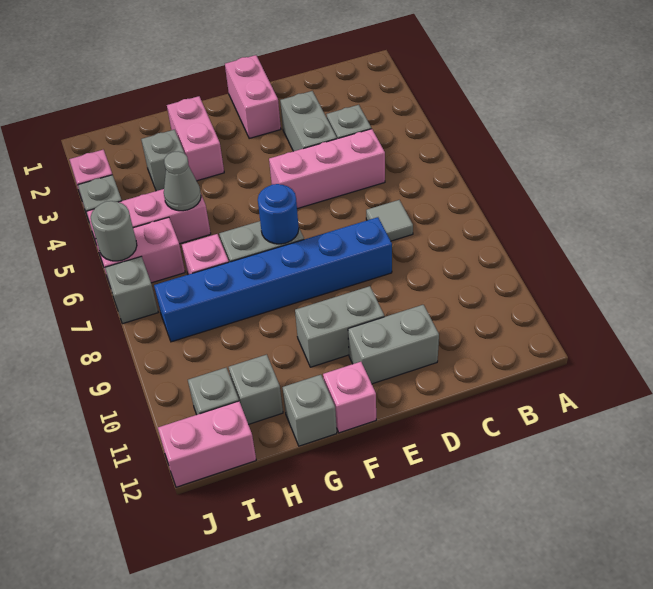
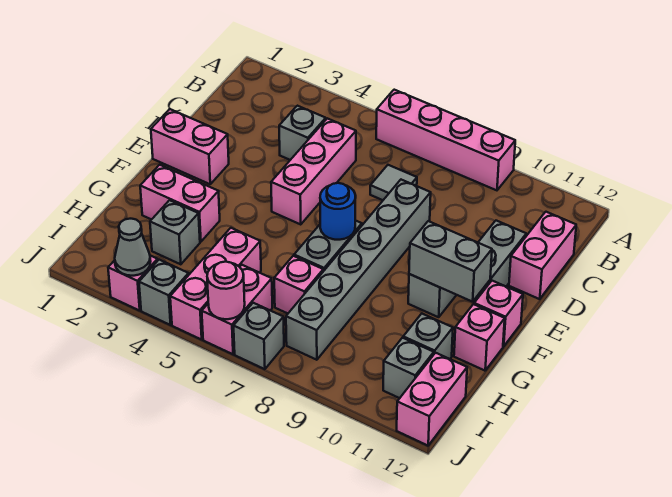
none -> pink brick A6:A9 level 1
none -> pink brick C12:D12 level 1
grey brick D3:D4 level 1 -> grey brick F10:F11 level 2
blue brick D8:I8 level 1 -> grey brick D8:I8 level 1
grey brick G12 level 1 -> pink brick G12 level 1
grey cone H5 level 2 -> grey cone J3 level 2
grey round brick J6 level 2 -> pink round brick J6 level 2

